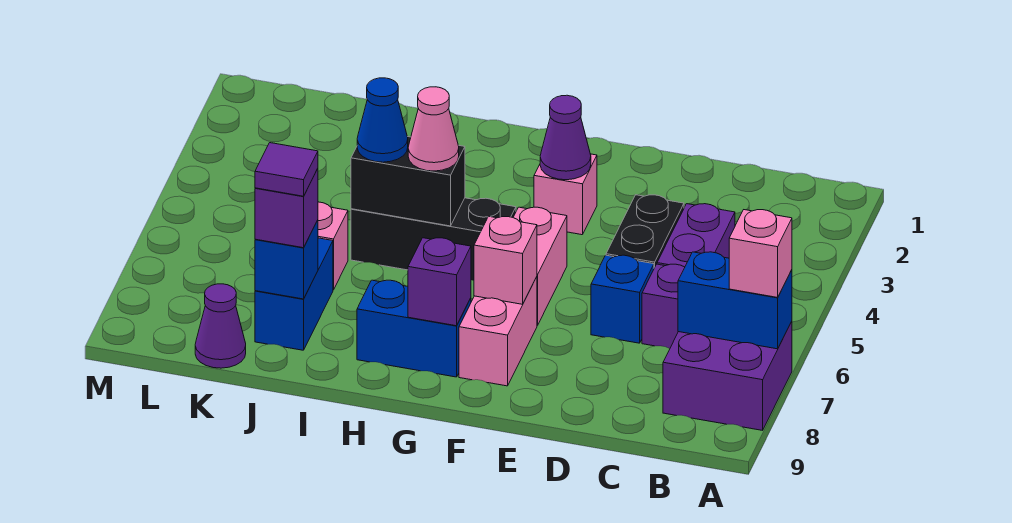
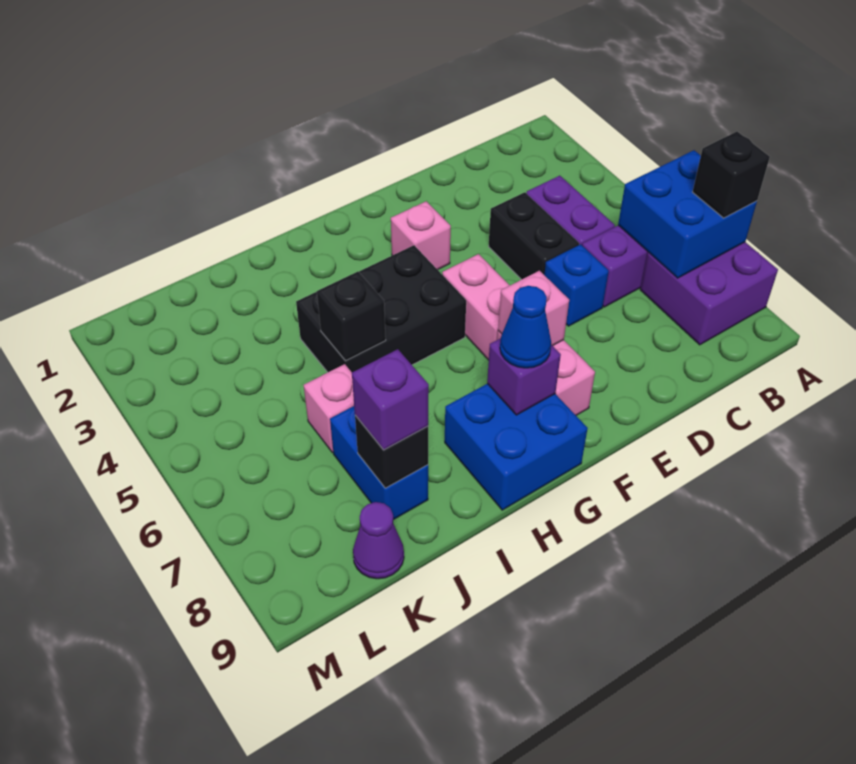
blue brick A7:B7 level 2 -> blue brick A6:B7 level 2
pink brick A7 level 3 -> black brick A7 level 3
purple cone F3 level 2 -> none
black brick G5:I5 level 1 -> black brick G4:I5 level 1
blue brick G8:H8 level 1 -> blue brick G8:H9 level 1
black brick H5:I5 level 2 -> black brick I5 level 2
pink cone H5 level 3 -> none
blue cone I5 level 3 -> blue cone G8 level 3
blue brick J8 level 2 -> black brick J8 level 2
purple tile J8 level 4 -> none

